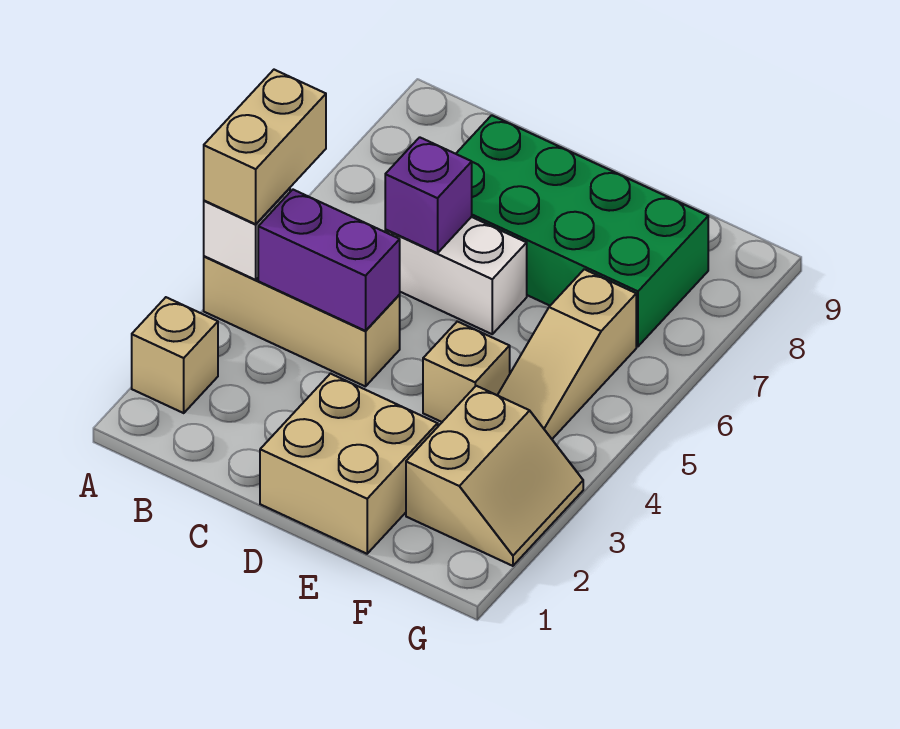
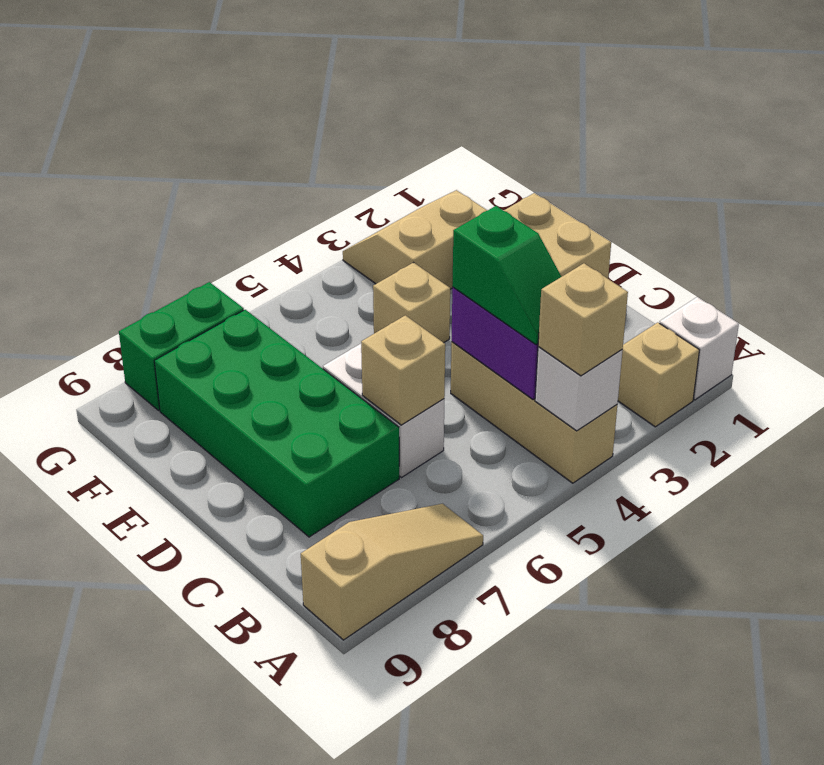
none -> white brick A1 level 1
tan brick A4:A5 level 3 -> tan brick A4 level 3
none -> green slope B4:C4 level 3 top C
purple brick C6 level 2 -> tan brick C6 level 2
tan slope F4:F6 level 1 top 6 -> tan slope A7:A9 level 1 top 9
none -> green brick G7:G8 level 1

